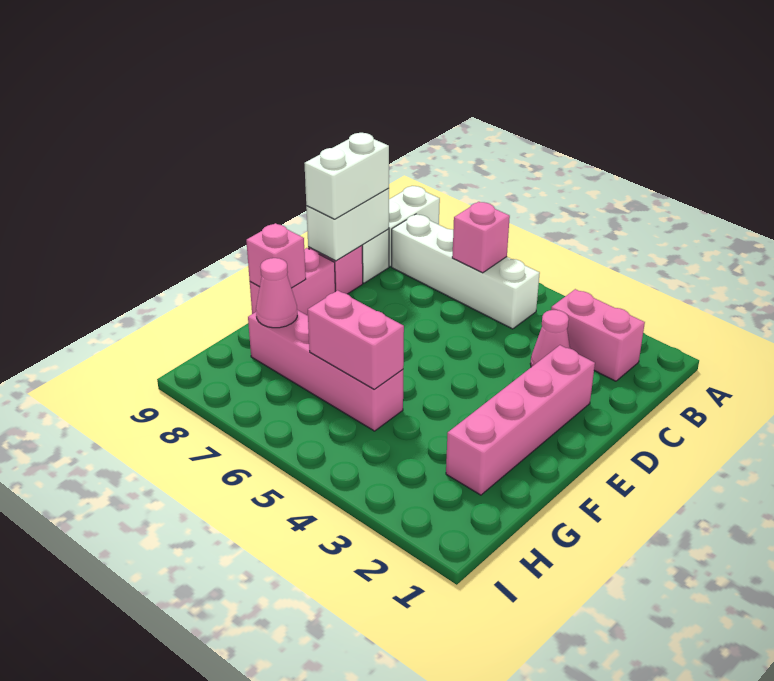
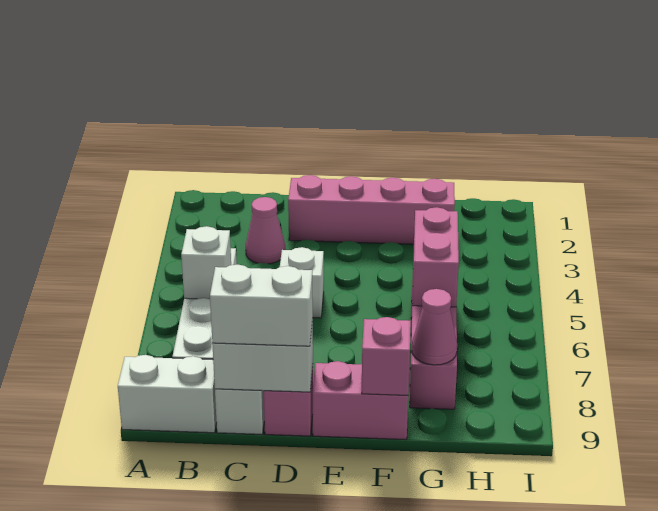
pink brick B2:B3 level 1 -> none
pink brick B6 level 2 -> white brick B6 level 2
none -> white brick D5 level 1

